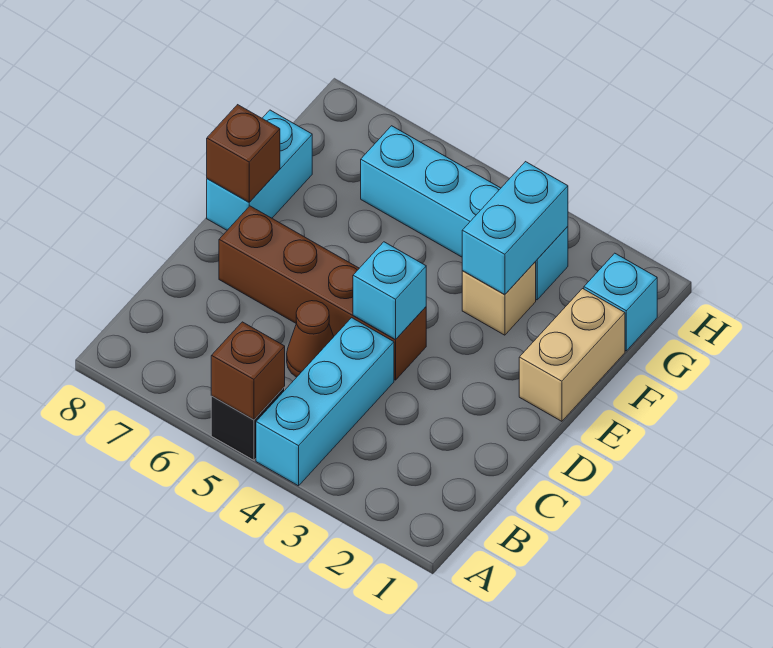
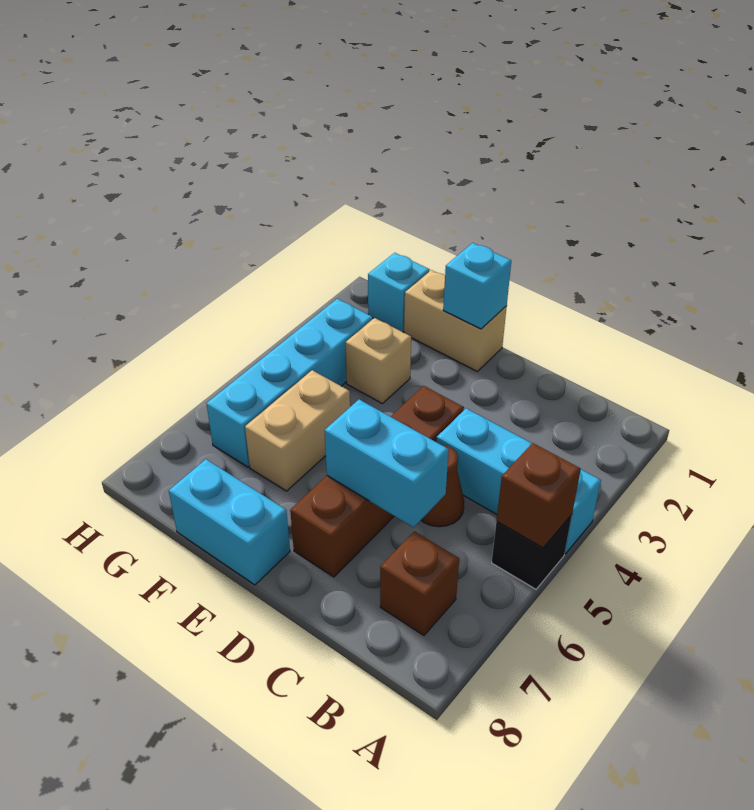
cyan brick D4 level 2 -> cyan brick E1 level 2
brown brick E8 level 2 -> brown brick B7 level 1
cyan brick F3:G3 level 2 -> cyan brick C6:D6 level 2
none -> tan brick F5:F6 level 1

